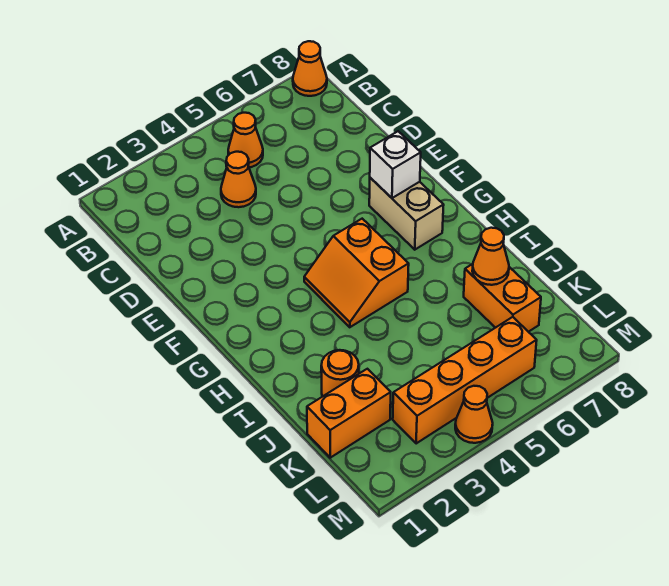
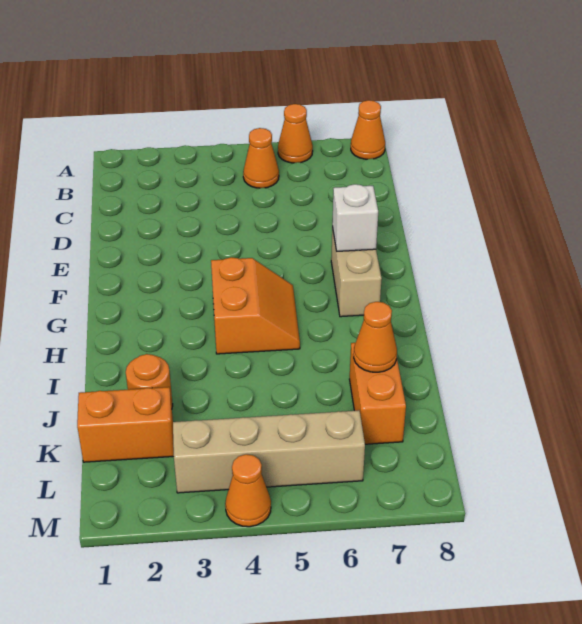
orange cone C4 level 1 -> orange cone A6 level 1
orange slope G4:H5 level 1 top 5 -> orange slope G4:H5 level 1 top 4
orange brick L3:L6 level 1 -> tan brick L3:L6 level 1

